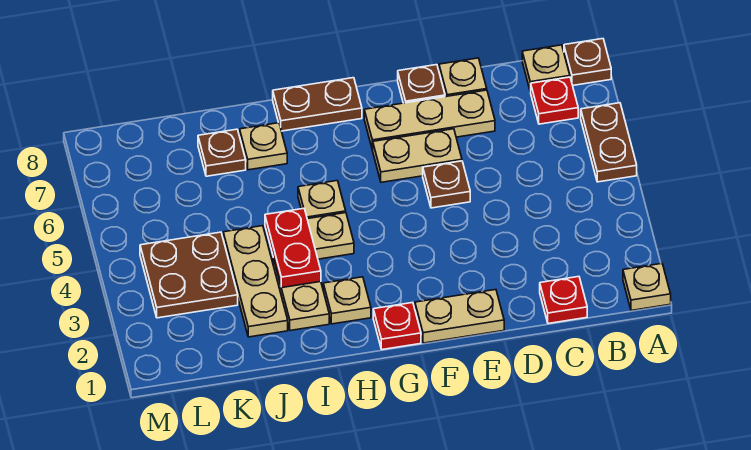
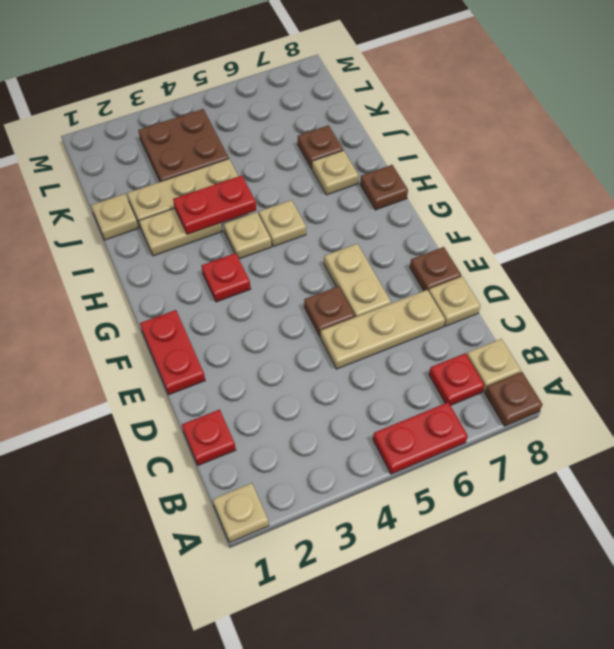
brown plate A5:A6 level 1 -> red plate A5:A6 level 1
tan plate D7:F7 level 1 -> tan plate D5:D7 level 1
tan plate E1:F1 level 1 -> red plate E1:F1 level 1
red plate G1 level 1 -> red plate G3 level 1
brown plate G8:H8 level 1 -> brown plate H8 level 1
tan plate H2 level 1 -> tan plate J1 level 1

